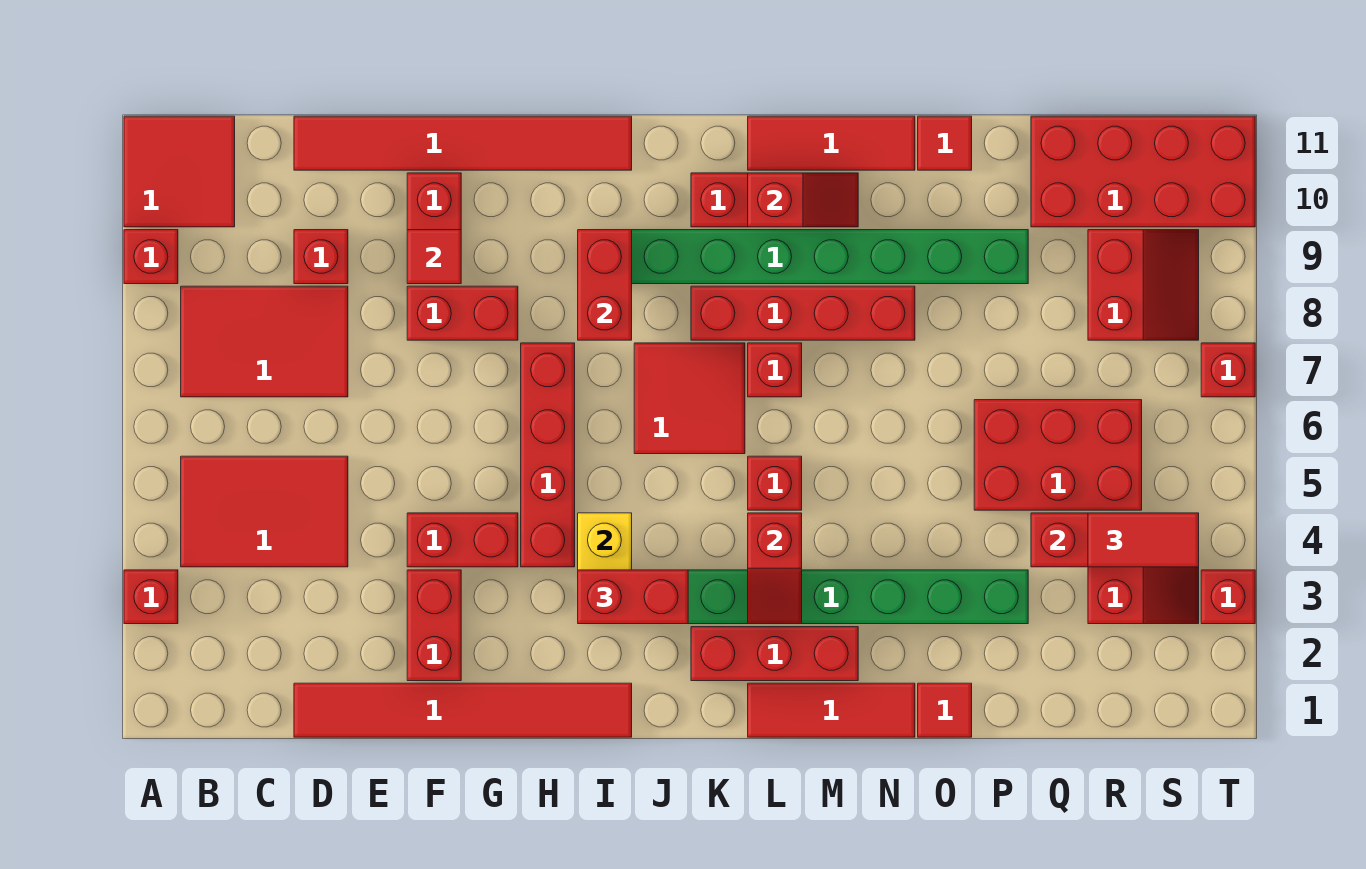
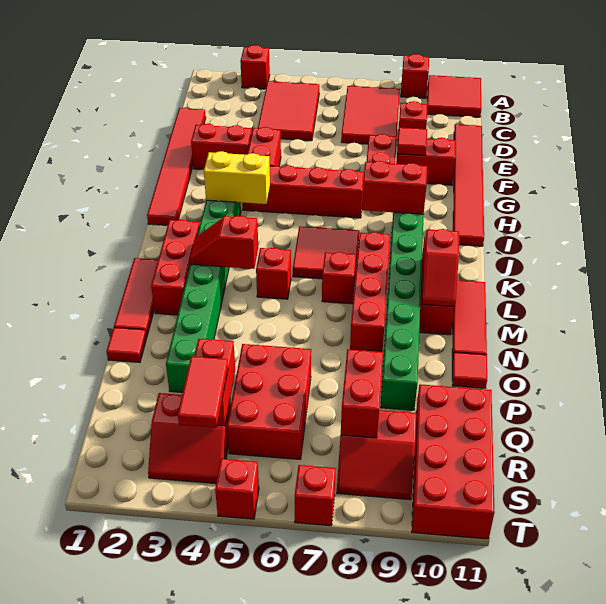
red brick I3:J3 level 3 -> red brick Q8:R8 level 2
red brick T3 level 1 -> red brick T5 level 1

